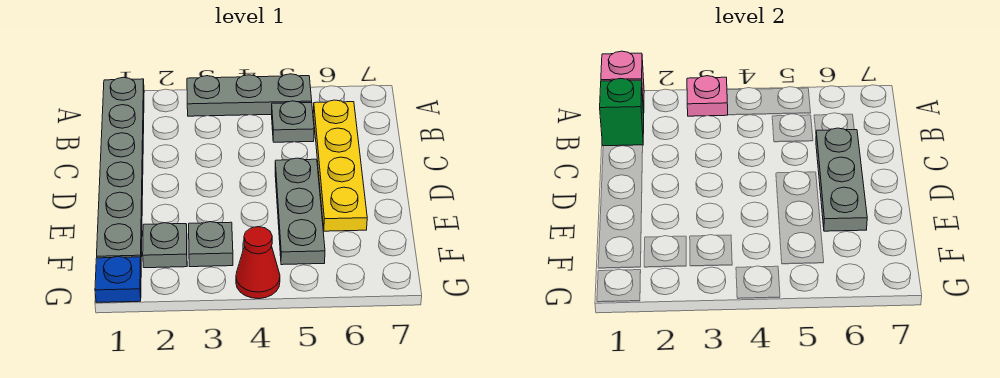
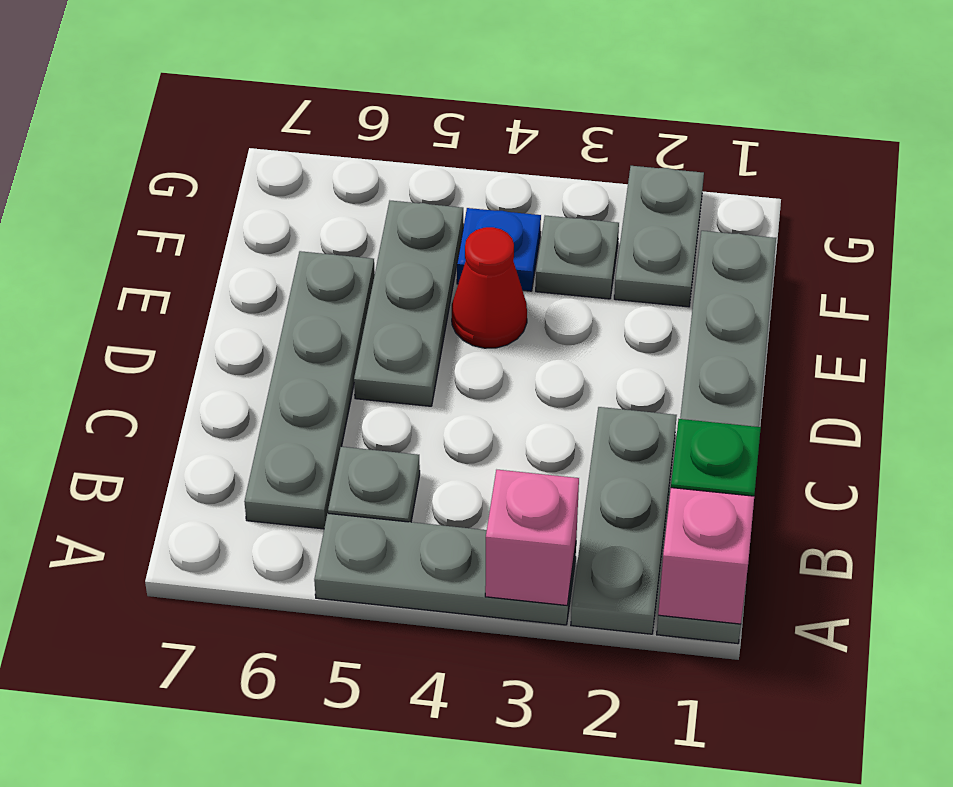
pink plate A3 level 2 -> pink brick A3 level 2
yellow plate B6:E6 level 1 -> grey plate B6:E6 level 1
grey plate C6:E6 level 2 -> grey plate A2:C2 level 1
grey plate F2 level 1 -> grey plate F2:G2 level 1
blue plate G1 level 1 -> blue plate F4 level 1
red cone G4 level 1 -> red cone E4 level 1

